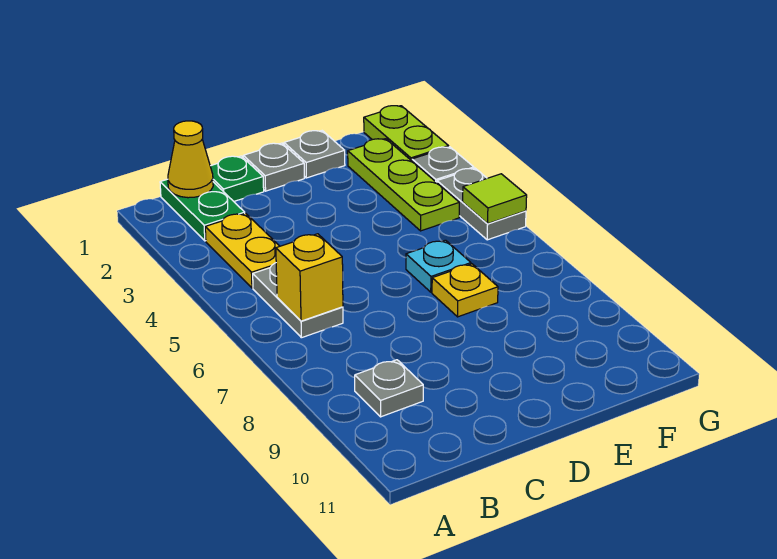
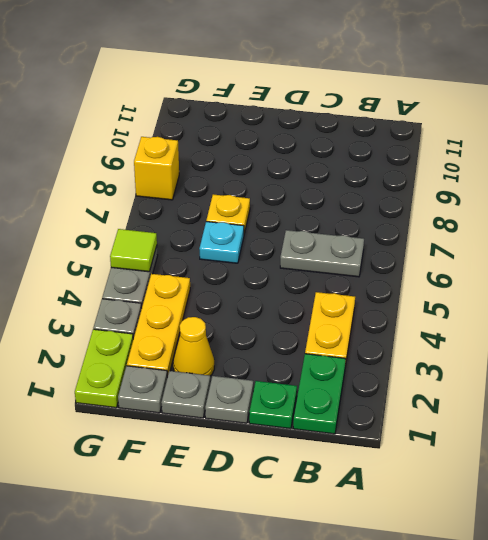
yellow cone B1 level 2 -> yellow cone E2 level 1
grey plate B5:B6 level 1 -> grey plate B6:C6 level 1
yellow brick B6 level 2 -> yellow brick G8 level 1
grey plate B9 level 1 -> grey plate F1 level 1
lime plate F2:F4 level 1 -> yellow plate F2:F4 level 1

